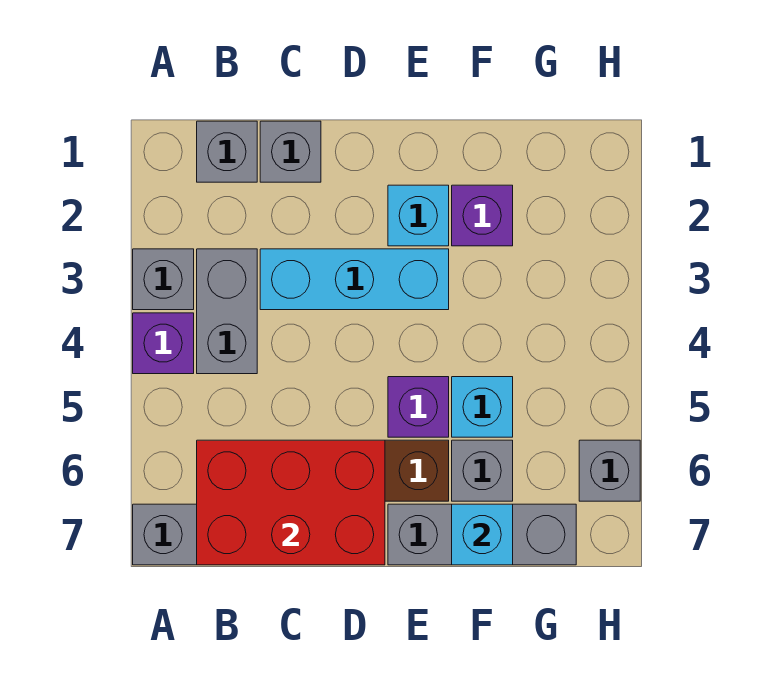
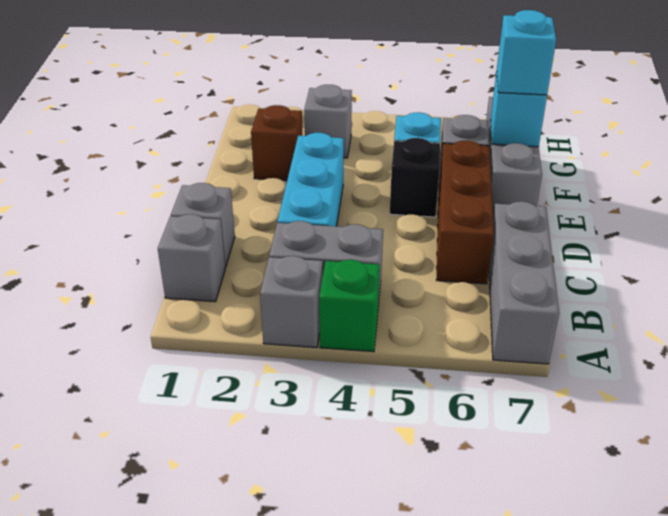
purple brick A4 level 1 -> green brick A4 level 1
red brick B6:D7 level 2 -> none
cyan brick E2 level 1 -> cyan brick F7 level 3
purple brick E5 level 1 -> black brick E5 level 1
purple brick F2 level 1 -> brown brick F2 level 1
grey brick H6 level 1 -> grey brick G3 level 1

